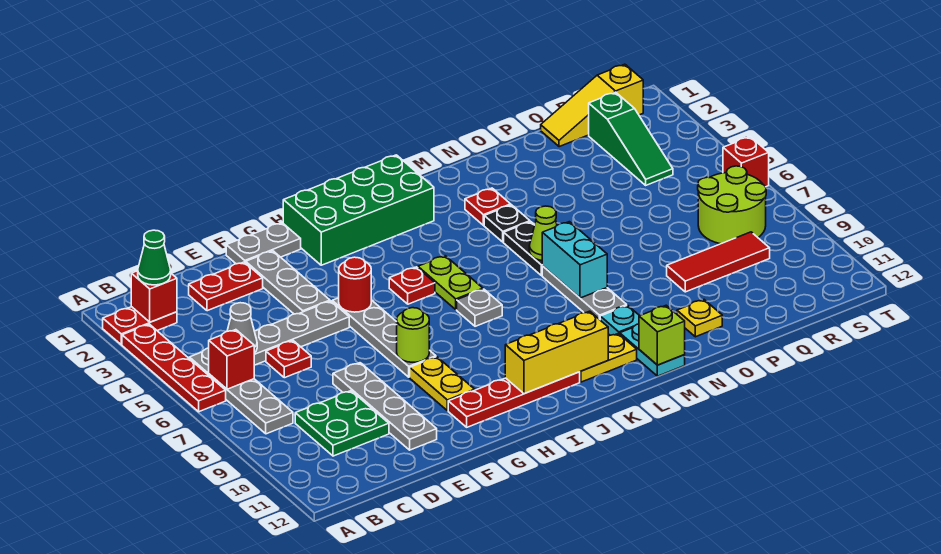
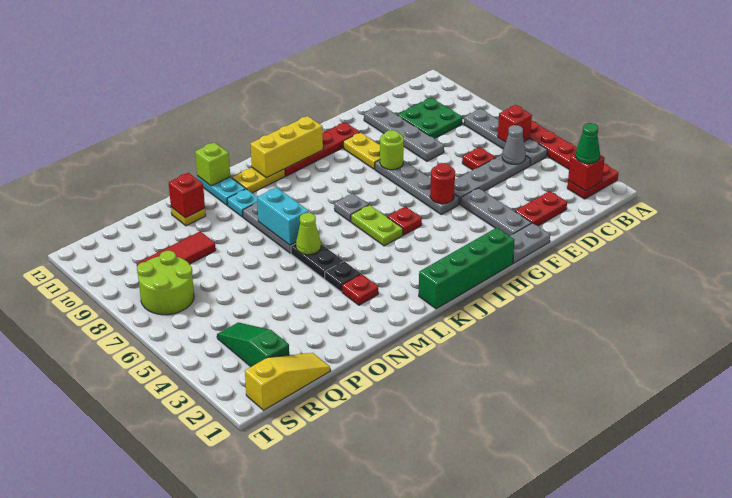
green brick H1:K2 level 1 -> green brick H1:K1 level 1
red brick T6 level 1 -> red brick O11 level 2

